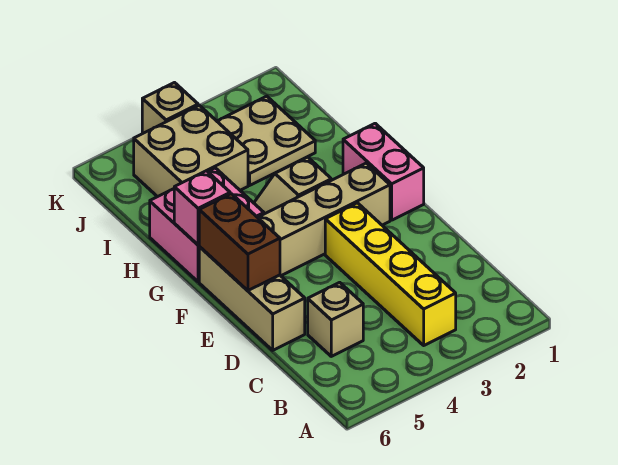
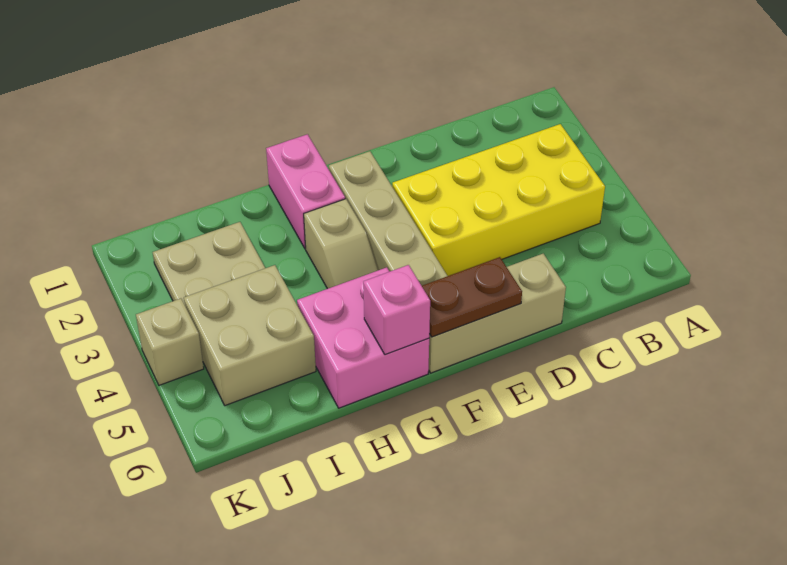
yellow brick B3:E3 level 1 -> yellow brick B3:E4 level 1
tan brick C5 level 1 -> none
brown brick E6:F6 level 2 -> brown plate E6:F6 level 2
pink brick F1:G1 level 1 -> pink brick G1:G2 level 1

